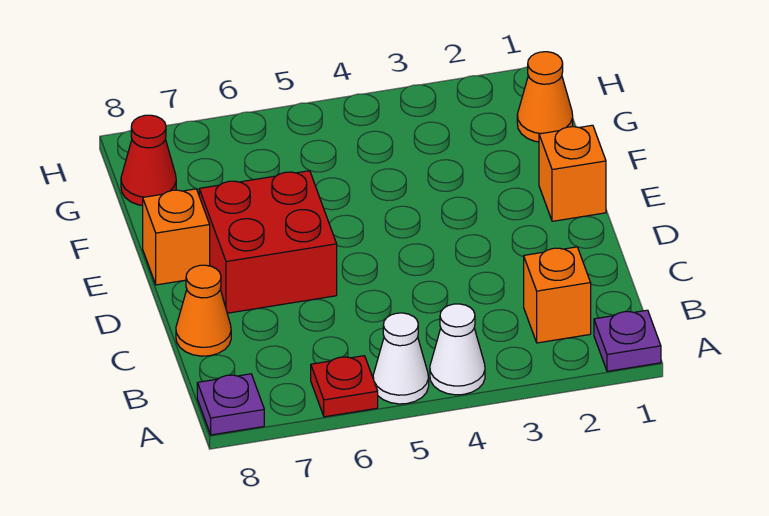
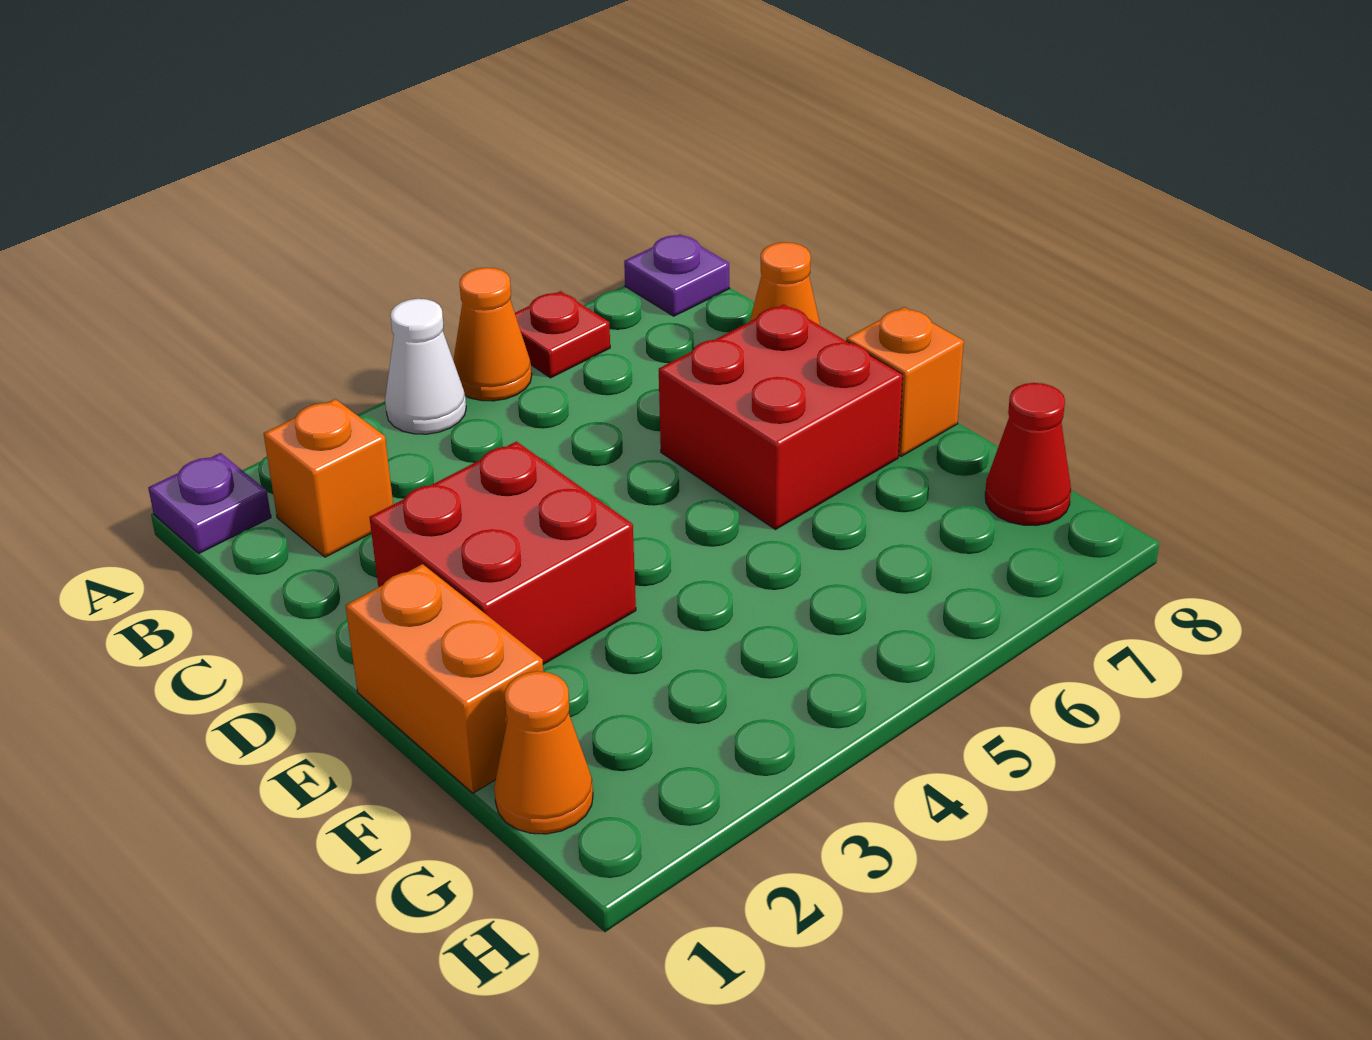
white cone A5 level 1 -> orange cone A5 level 1
none -> red brick D2:E3 level 1
orange brick E1 level 1 -> orange brick E1:F1 level 1

